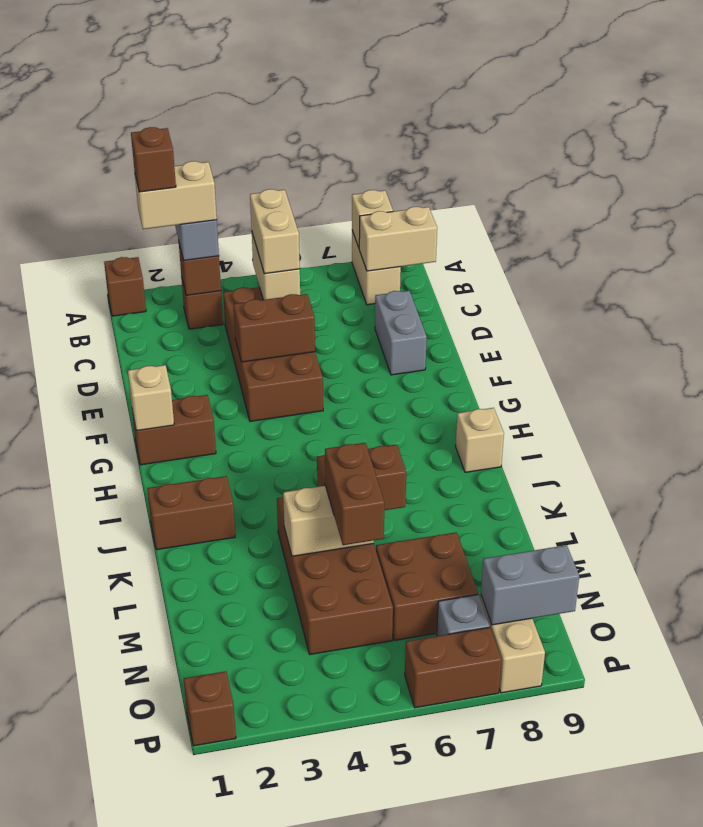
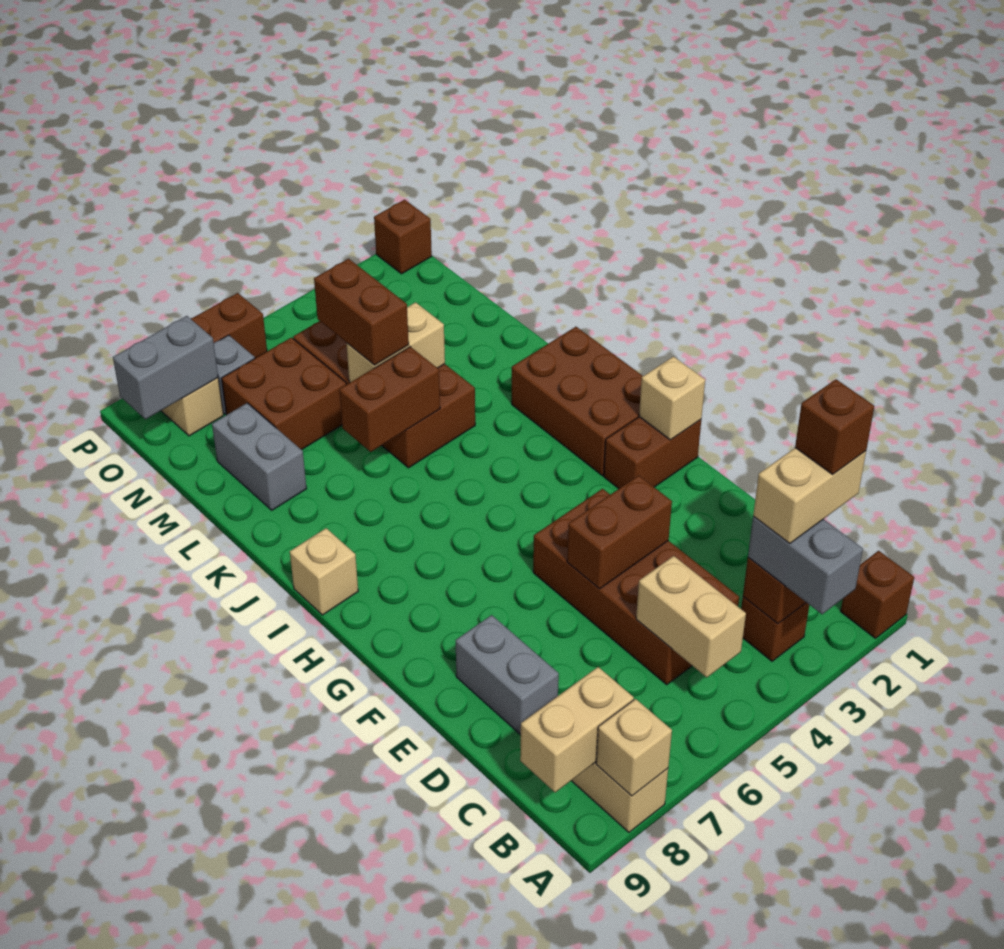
tan brick B5:C5 level 3 -> none
brown brick J1:J2 level 1 -> brown brick H1:J2 level 1
none -> grey brick L8:M8 level 1

